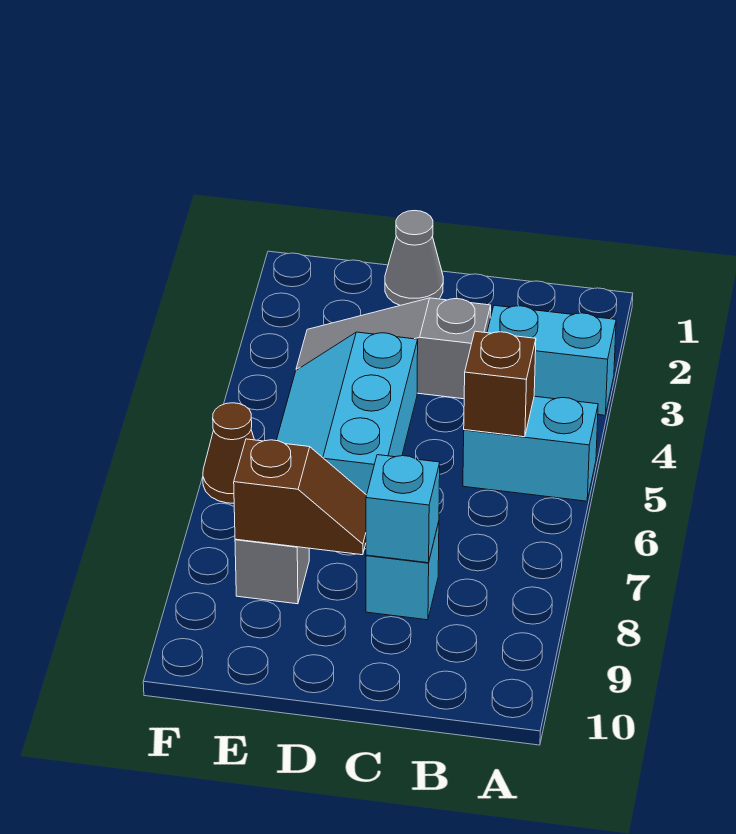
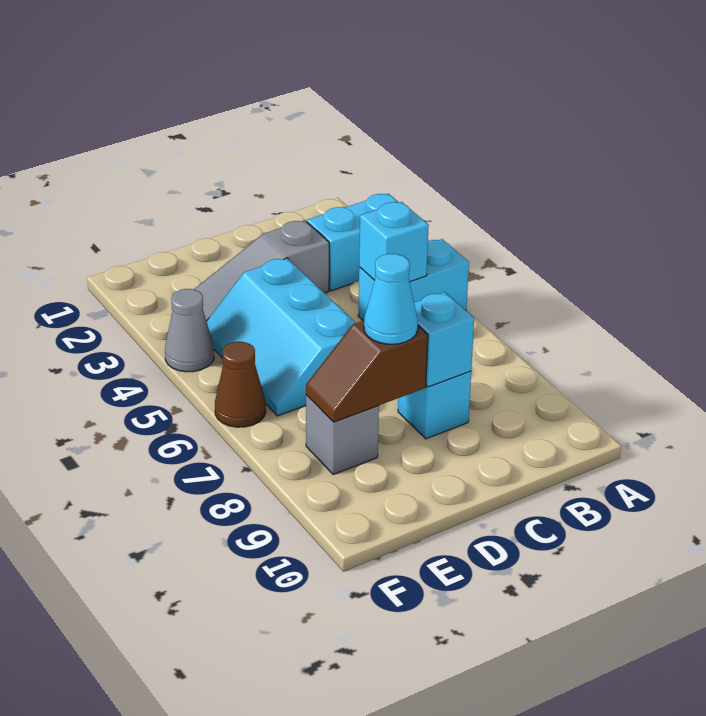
brown brick B5 level 2 -> cyan brick B5 level 2
grey cone D1 level 1 -> grey cone F4 level 1
brown slope D8:E8 level 2 top E -> brown slope D8:E8 level 2 top D
none -> cyan cone D8 level 3

